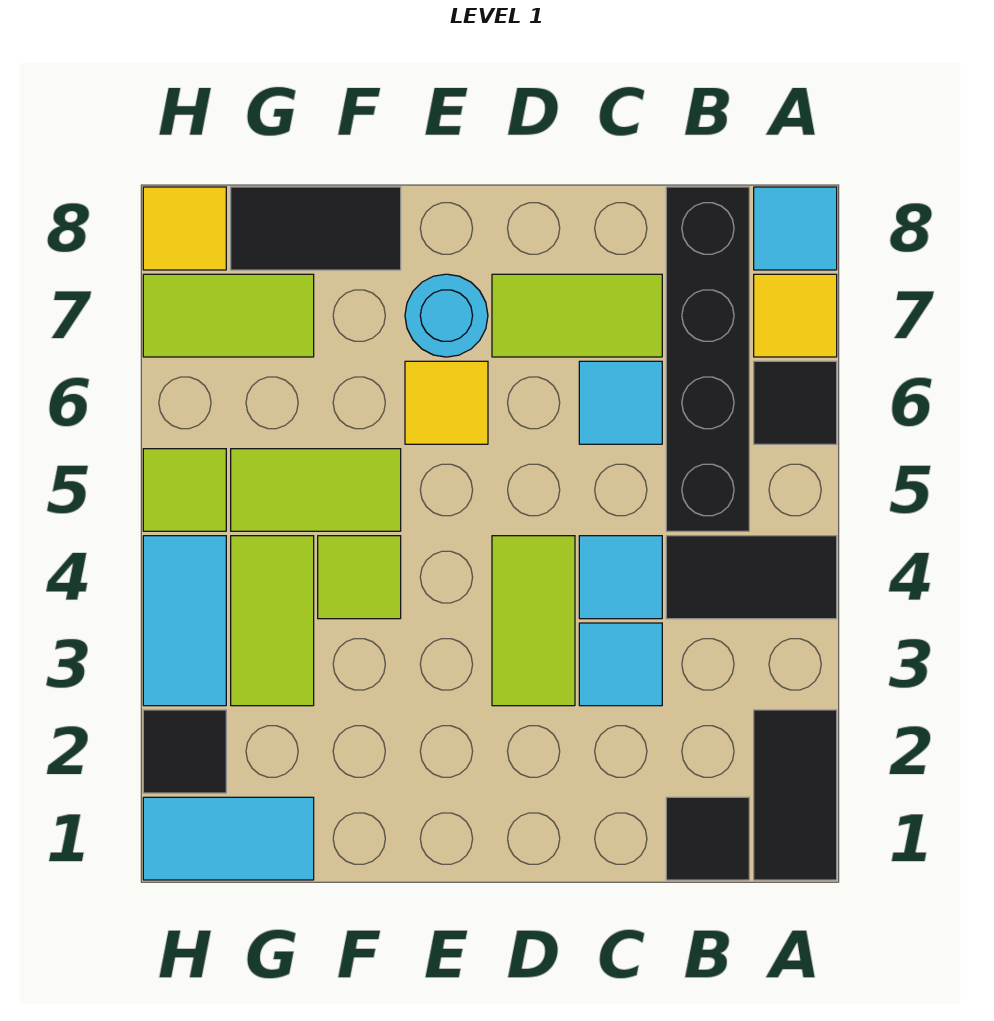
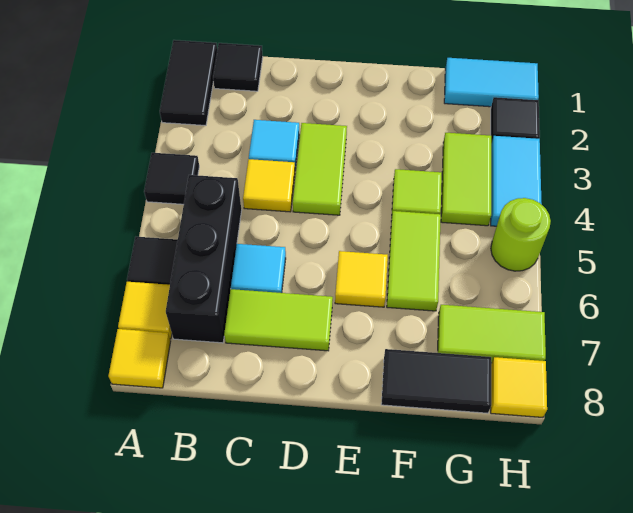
black tile A4:B4 level 1 -> black tile A4 level 1
cyan tile A8 level 1 -> yellow tile A8 level 1
black brick B5:B8 level 1 -> black brick B5:B7 level 1
cyan tile C4 level 1 -> yellow tile C4 level 1
cyan round brick E7 level 1 -> none
lime tile F5:G5 level 1 -> lime tile F5:F6 level 1
lime tile H5 level 1 -> lime round brick H5 level 1

